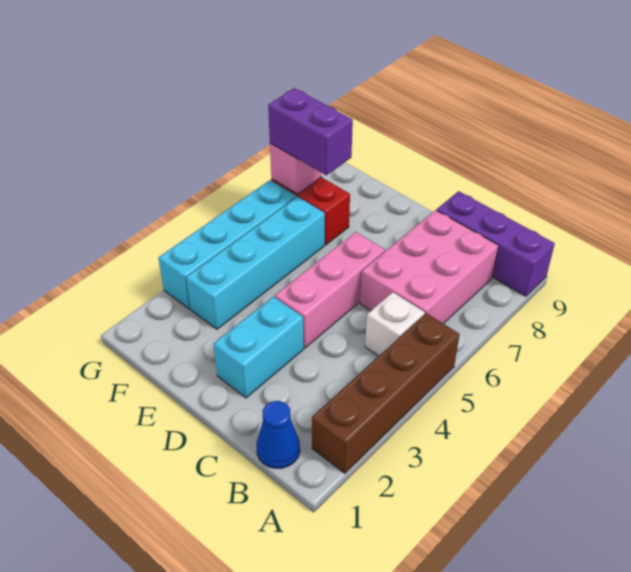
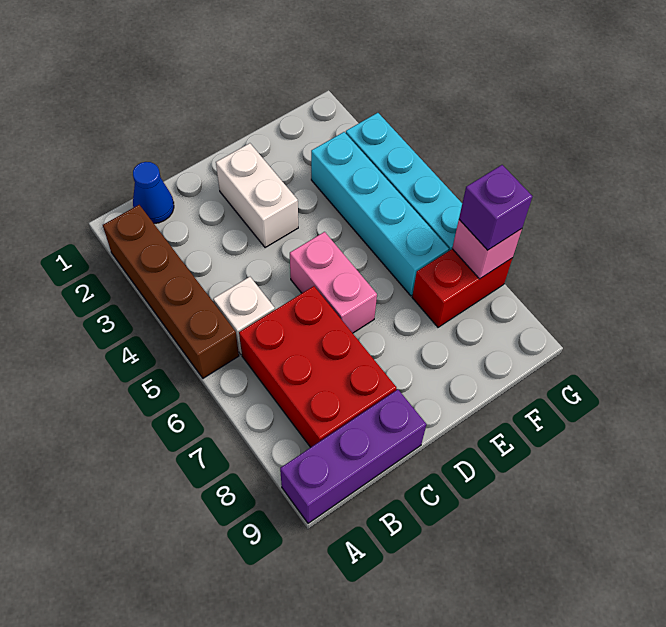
pink brick B6:C8 level 1 -> red brick B6:C8 level 1
cyan brick D2:D3 level 1 -> white brick D2:D3 level 1
pink brick D4:D6 level 1 -> pink brick D5:D6 level 1
purple brick F7:G7 level 3 -> purple brick G7 level 3

